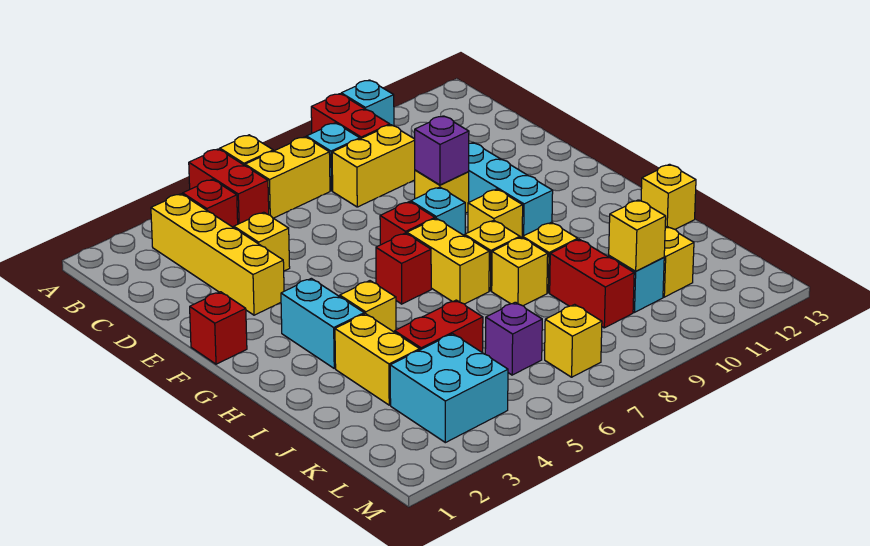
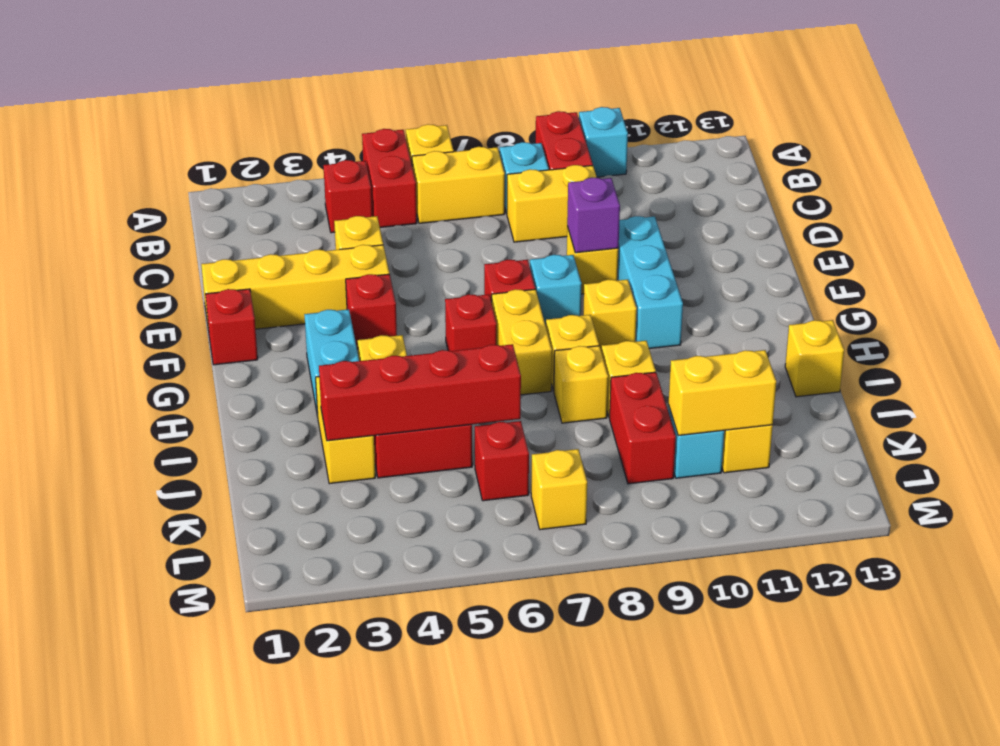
yellow brick B3:E3 level 1 -> yellow brick E1:E4 level 1
none -> red brick F4 level 1
none -> red brick J3:J6 level 2
cyan brick K3:L4 level 1 -> none
purple brick K6 level 1 -> red brick K6 level 1
yellow brick K10 level 2 -> yellow brick K10:K11 level 2

